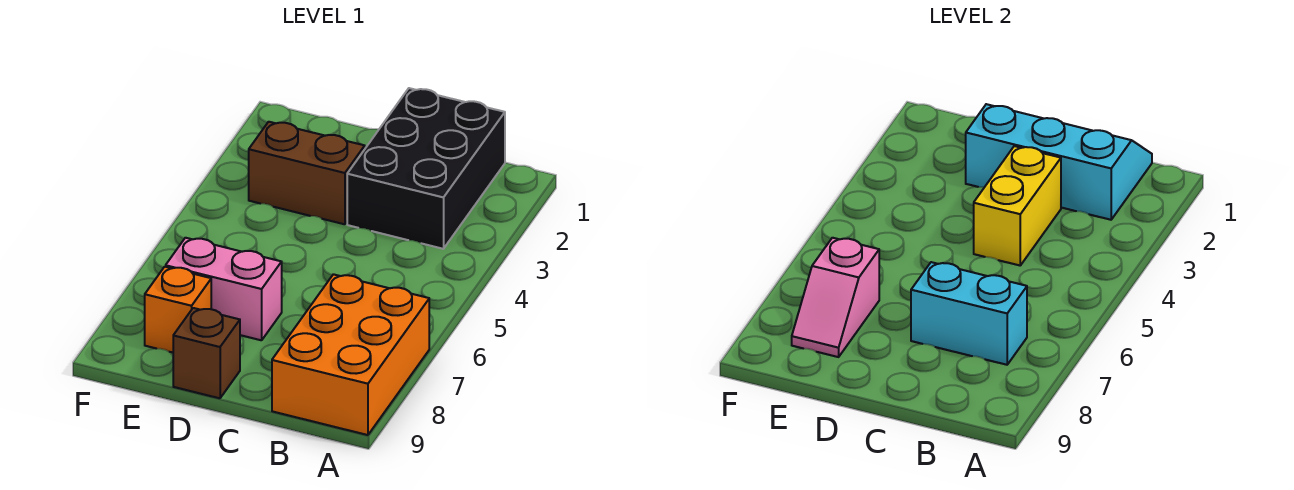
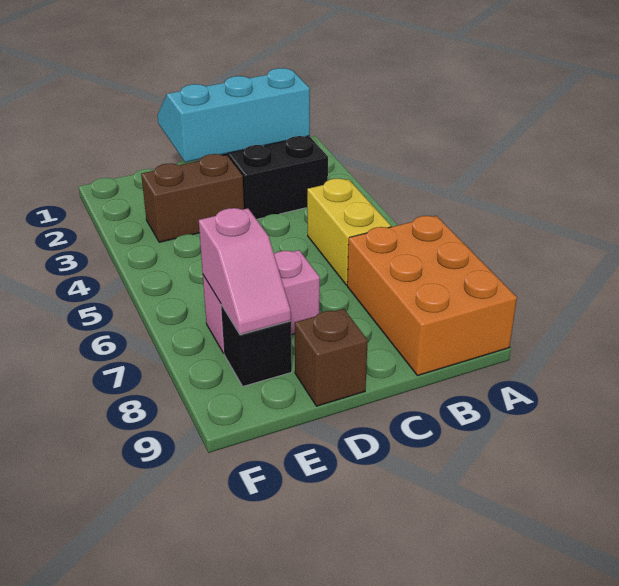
cyan brick B7:C7 level 2 -> none
yellow brick C3:C4 level 2 -> yellow brick B5:B6 level 1
orange brick E8 level 1 -> black brick E8 level 1

